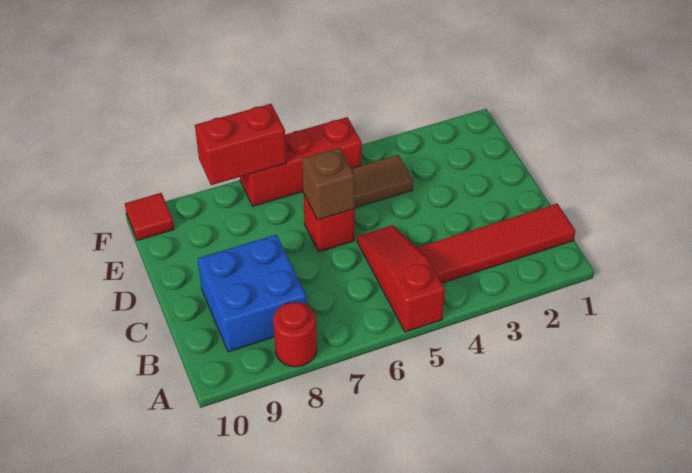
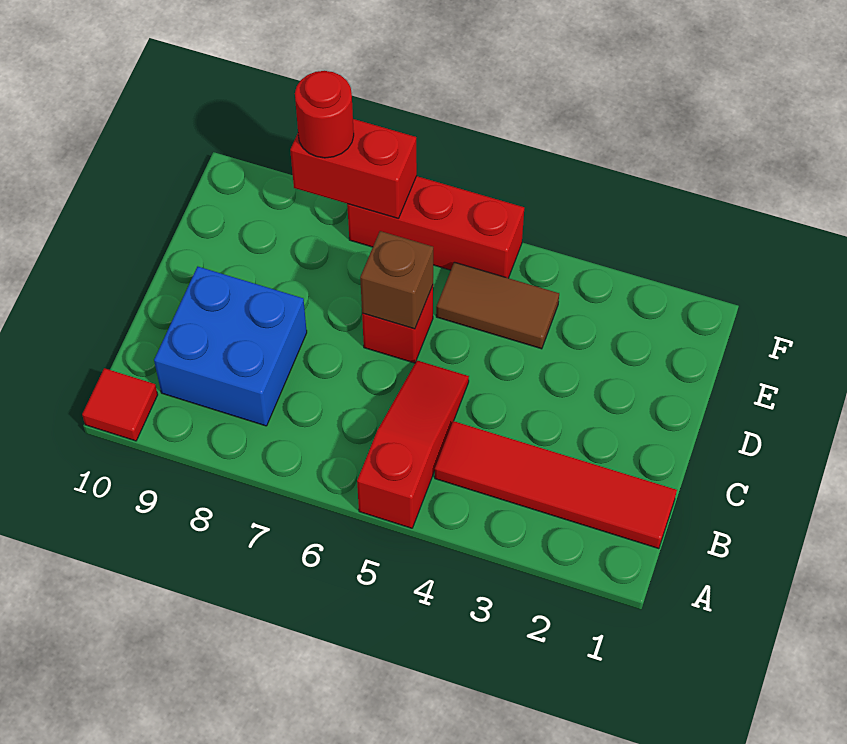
red round brick A8 level 1 -> red round brick F8 level 3
red tile F10 level 1 -> red tile A10 level 1

